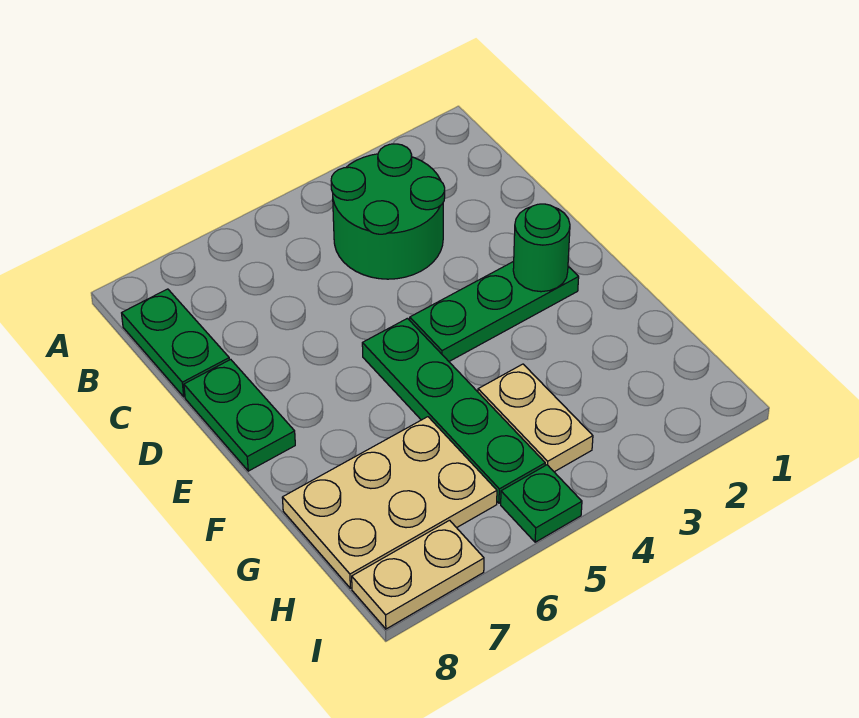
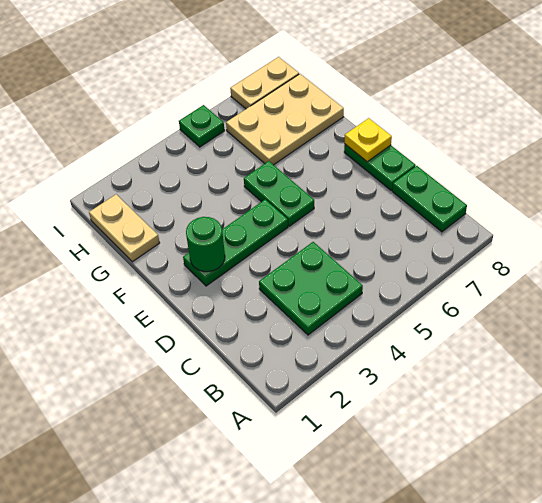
green round brick B3:C4 level 1 -> green plate B3:C4 level 1
green plate E5:H5 level 1 -> green plate E5:F5 level 1
none -> yellow plate E8 level 2
tan plate G4:H4 level 1 -> tan plate G1:H1 level 1

